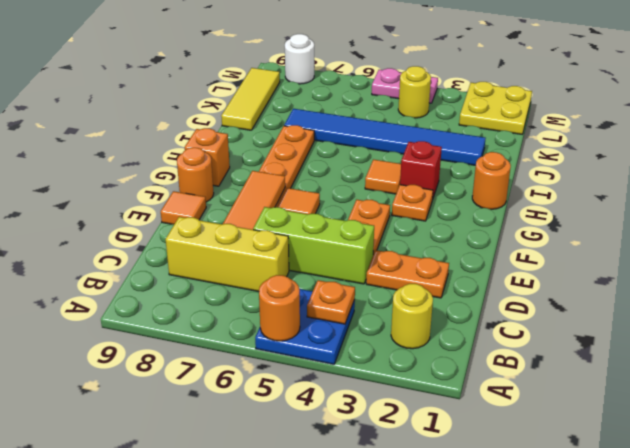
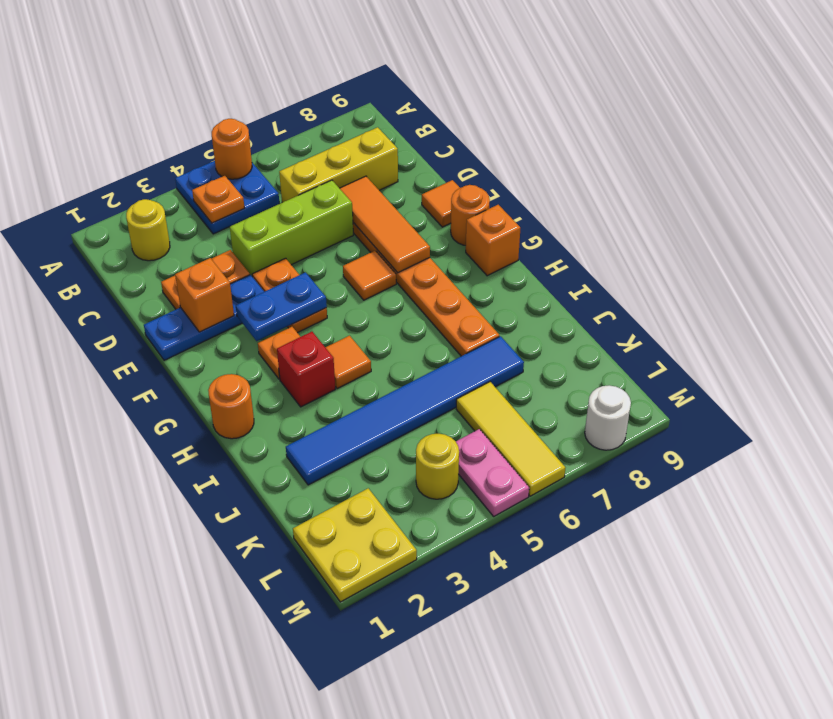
none -> blue plate E1:E3 level 1
none -> orange brick E2 level 2
none -> blue plate F3:F4 level 2
yellow tile J9:L9 level 1 -> yellow tile K6:M6 level 1
pink plate M4:M5 level 1 -> pink plate L5:M5 level 1

